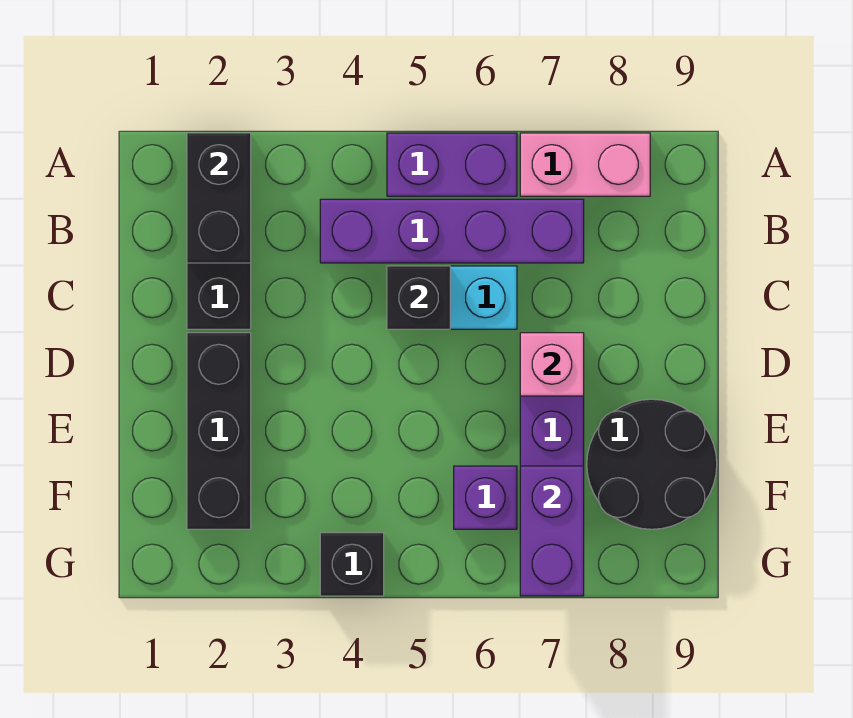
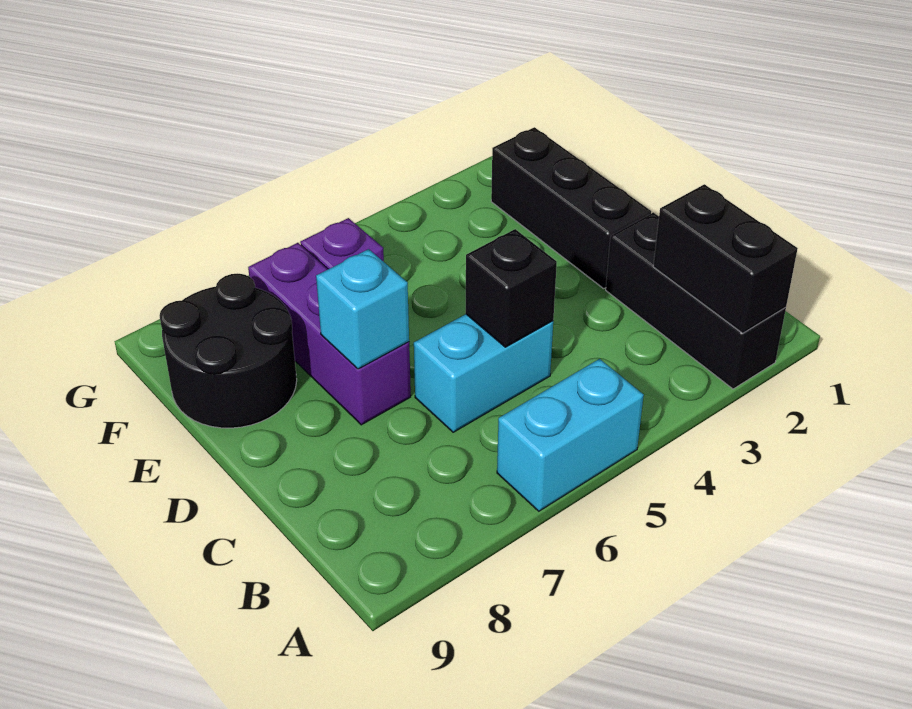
purple brick A5:A6 level 1 -> cyan brick A5:A6 level 1
pink brick A7:A8 level 1 -> none
purple brick B4:B7 level 1 -> none
pink brick D7 level 2 -> cyan brick D7 level 2
purple brick F7:G7 level 2 -> none
black brick G4 level 1 -> none

